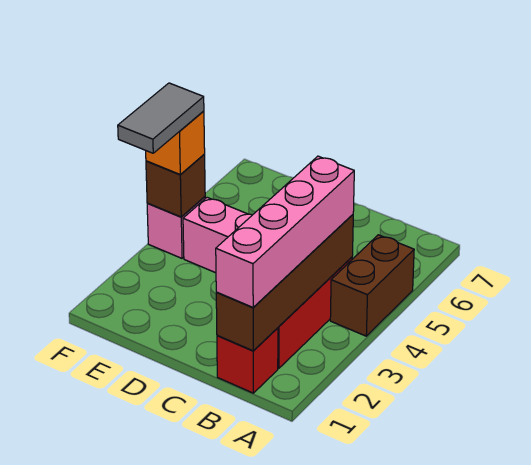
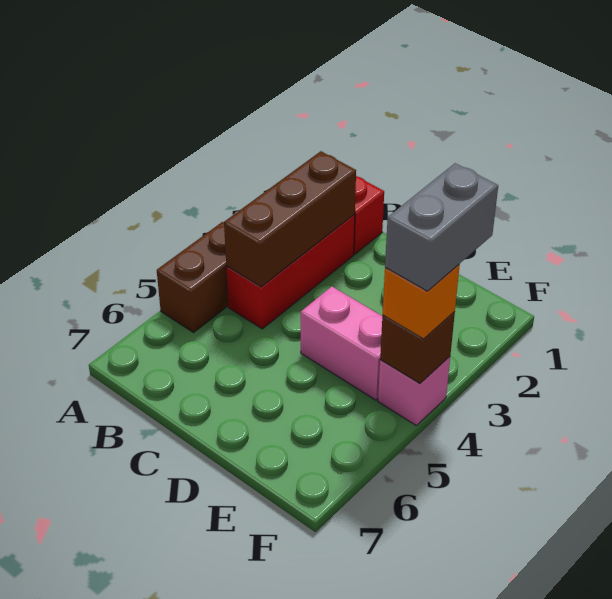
brown brick B1:B4 level 2 -> brown brick B2:B4 level 2
pink brick B1:B4 level 3 -> none
grey tile F3:F4 level 4 -> grey brick F3:F4 level 4

